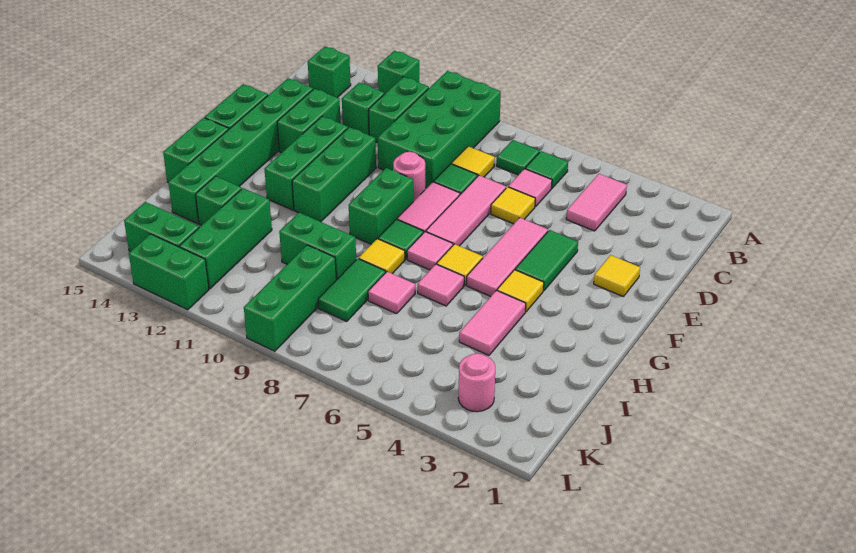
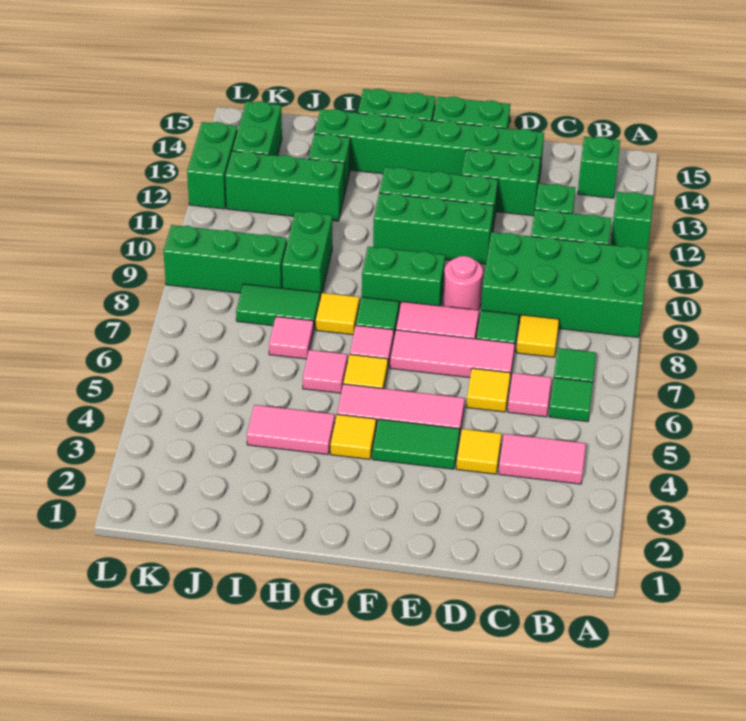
yellow tile E2 level 1 -> yellow tile D4 level 1
pink round brick K3 level 1 -> none

